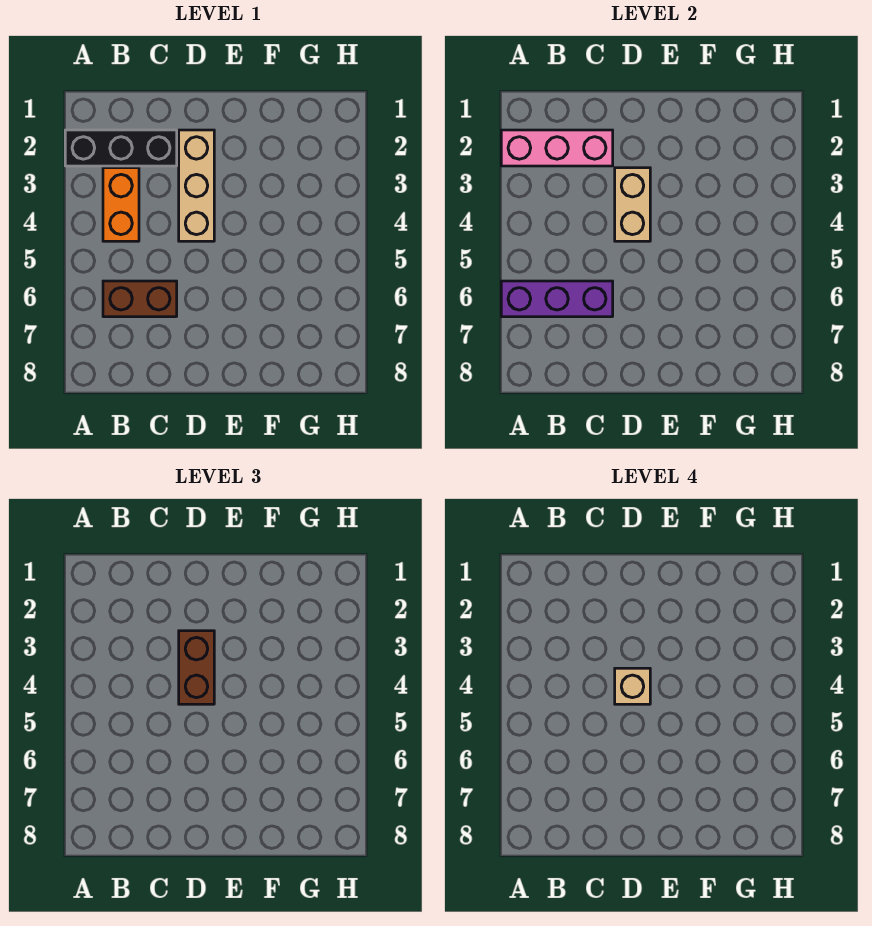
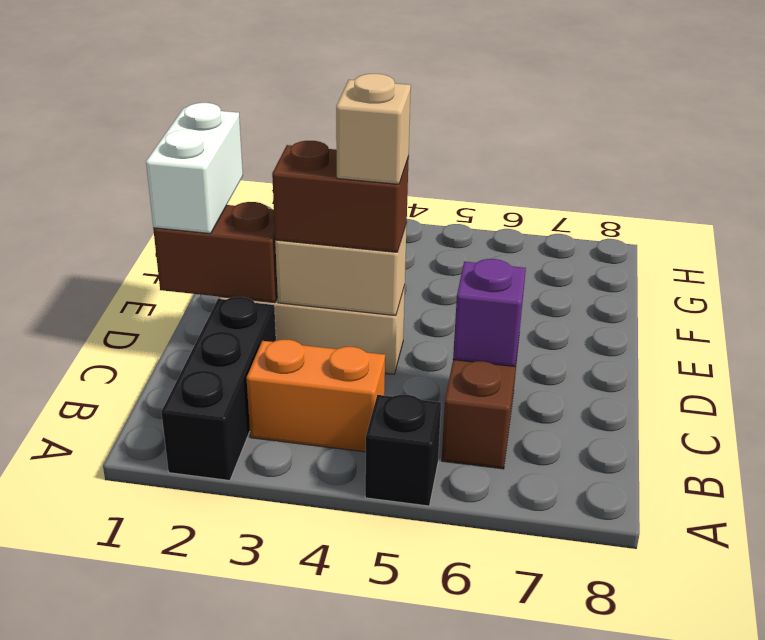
pink brick A2:C2 level 2 -> none
none -> black brick A5 level 1
purple brick A6:C6 level 2 -> purple brick C6 level 2
none -> brown brick D1:D2 level 2
none -> white brick D1:E1 level 3

